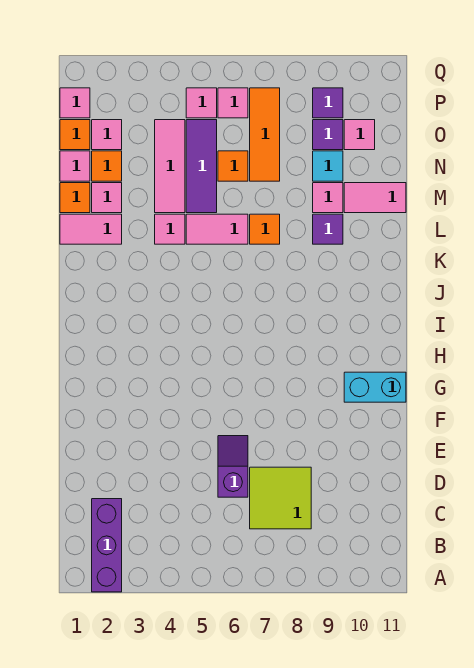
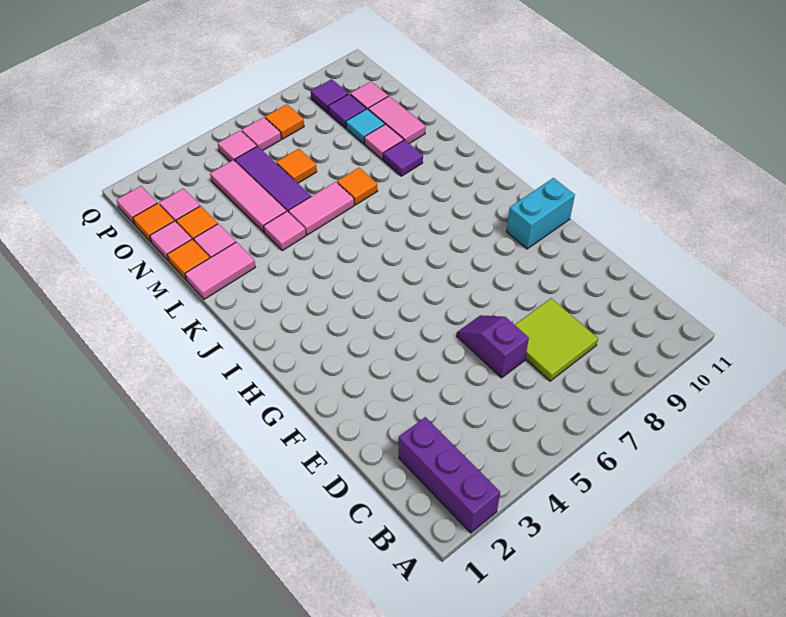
pink tile M10:M11 level 1 -> pink tile M10:N10 level 1
orange tile N7:P7 level 1 -> orange tile P7 level 1

